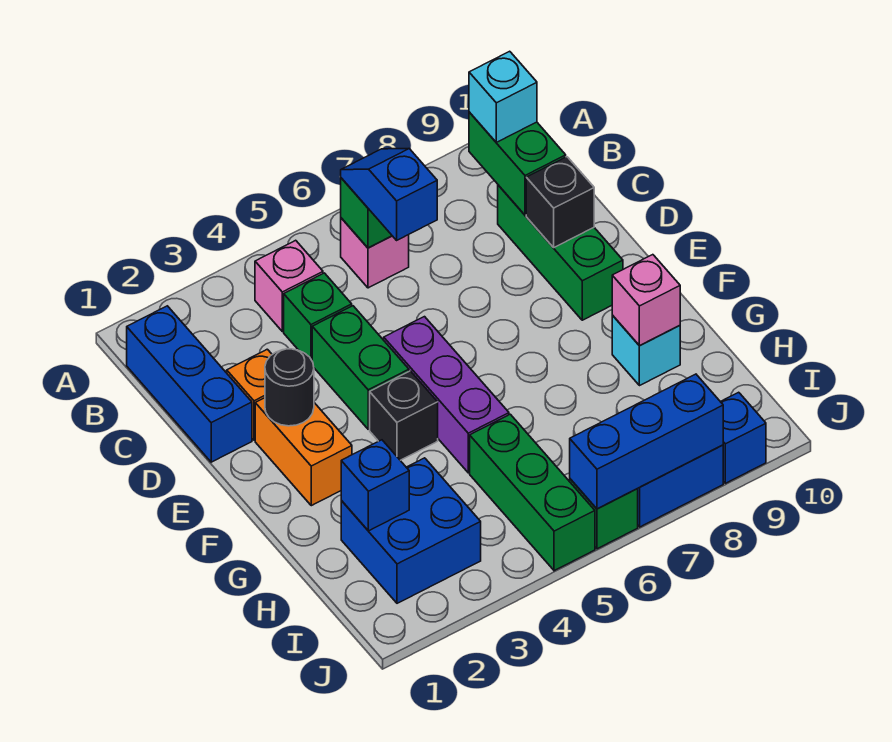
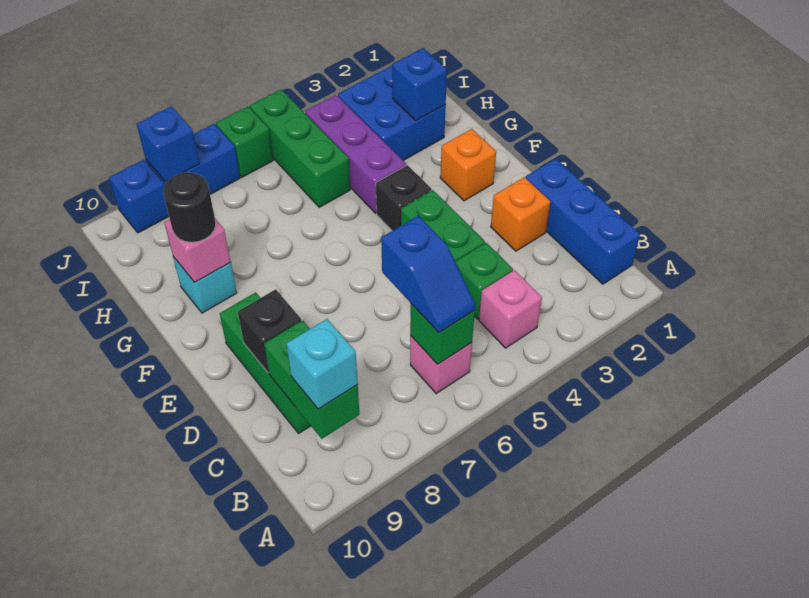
orange brick E2:F2 level 1 -> orange brick F2 level 1
black round brick E2 level 2 -> black round brick G9 level 3
purple brick E5:G5 level 1 -> purple brick G4:I4 level 1
blue brick J6:J8 level 2 -> blue brick J8 level 2

